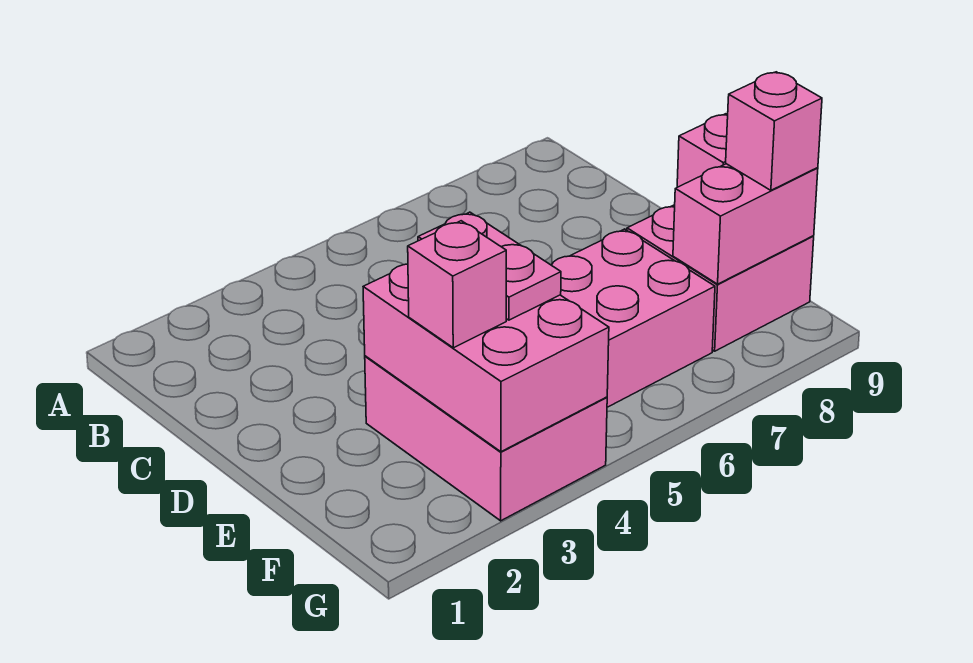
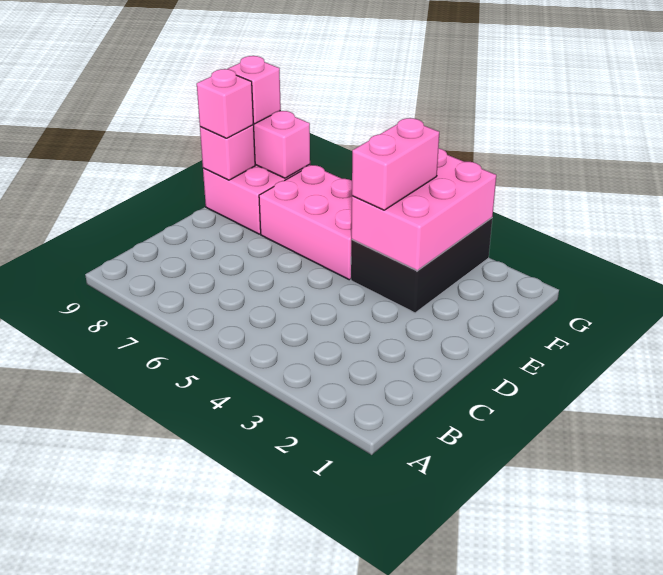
pink brick E3:G4 level 1 -> black brick E3:G4 level 1
pink plate E4:F4 level 3 -> pink brick E4:F4 level 3
pink brick F3 level 3 -> pink brick E9 level 3

